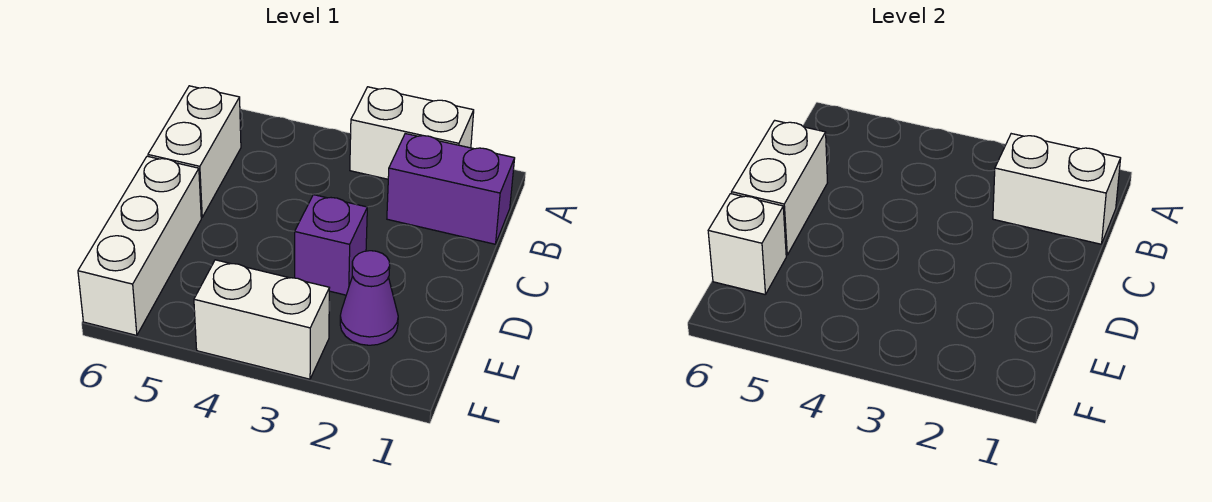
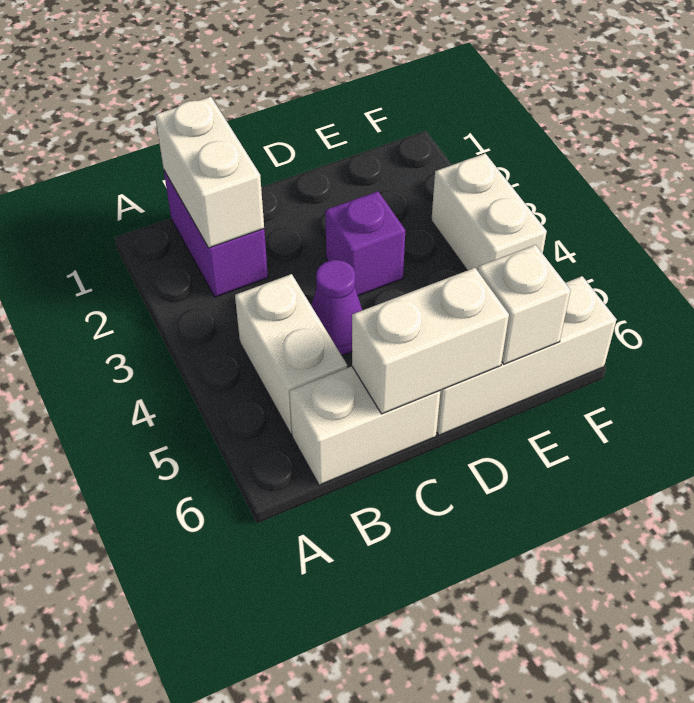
white brick A2:A3 level 1 -> white brick B4:B5 level 1
purple cone E2 level 1 -> purple cone C4 level 1

